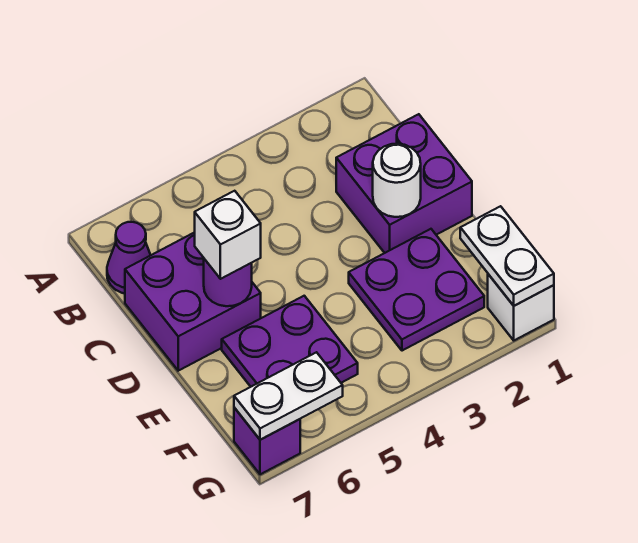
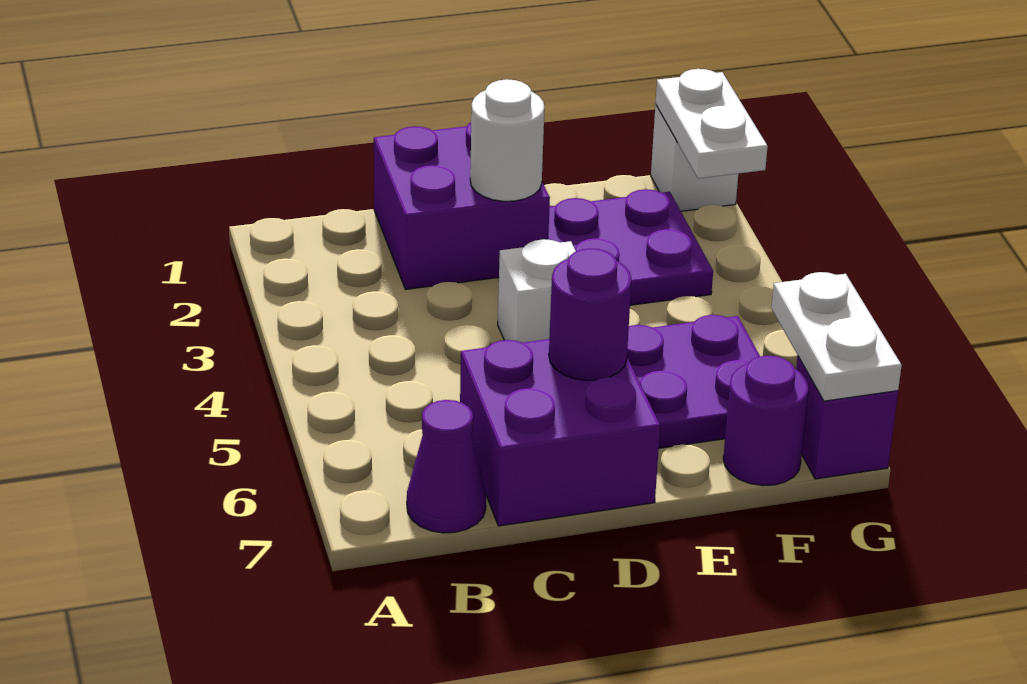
white brick D6 level 3 -> white brick D4 level 1
white plate F1:G1 level 2 -> white plate G1:G2 level 2
none -> purple round brick F7 level 1

